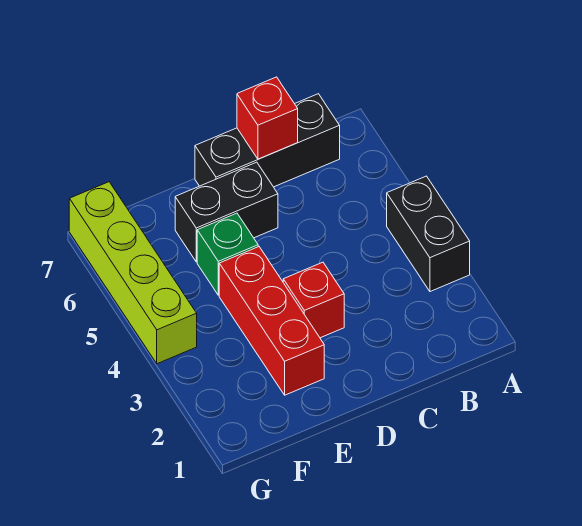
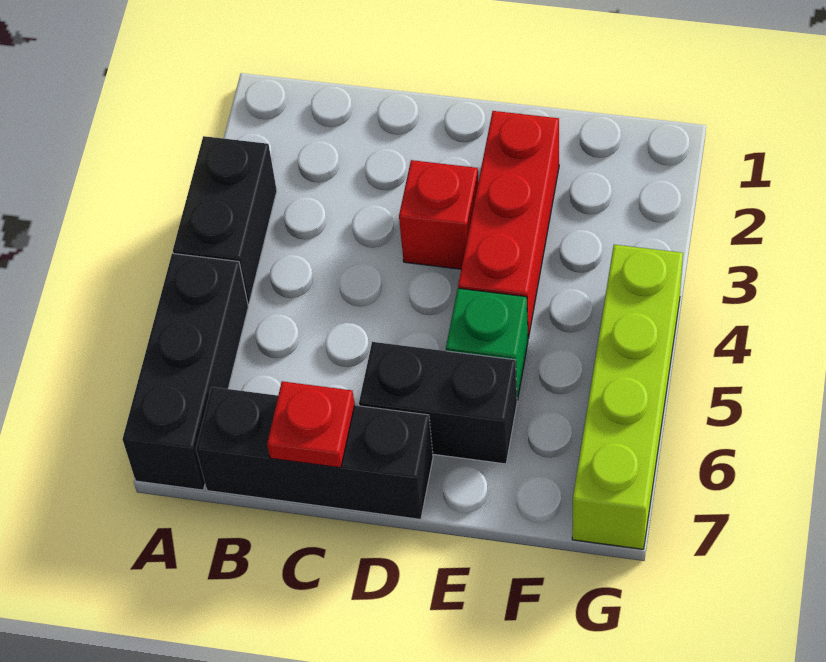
none -> black brick A5:A7 level 1
red brick C7 level 2 -> red plate C7 level 2

